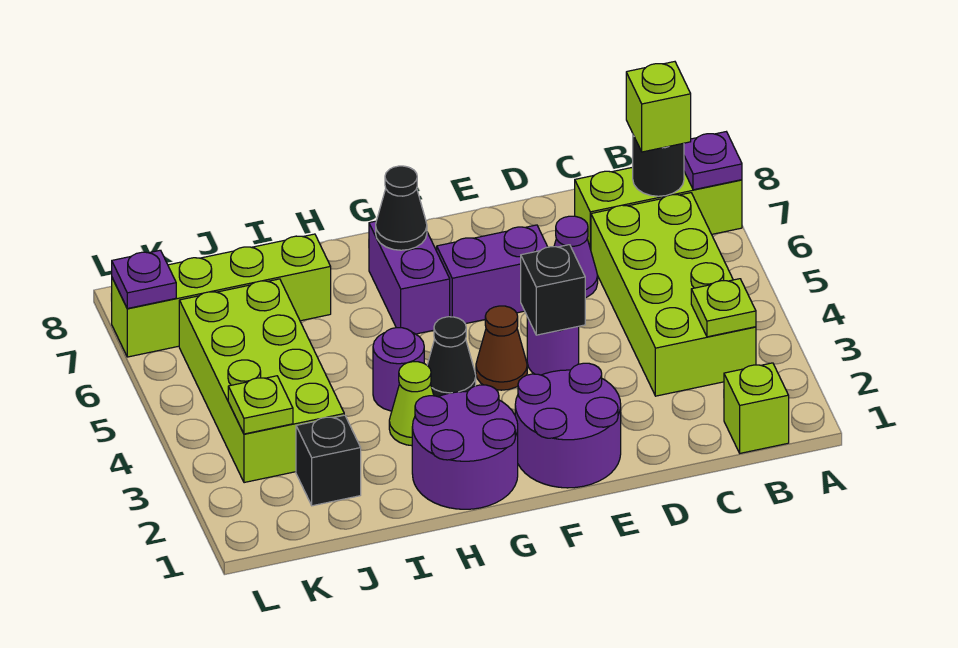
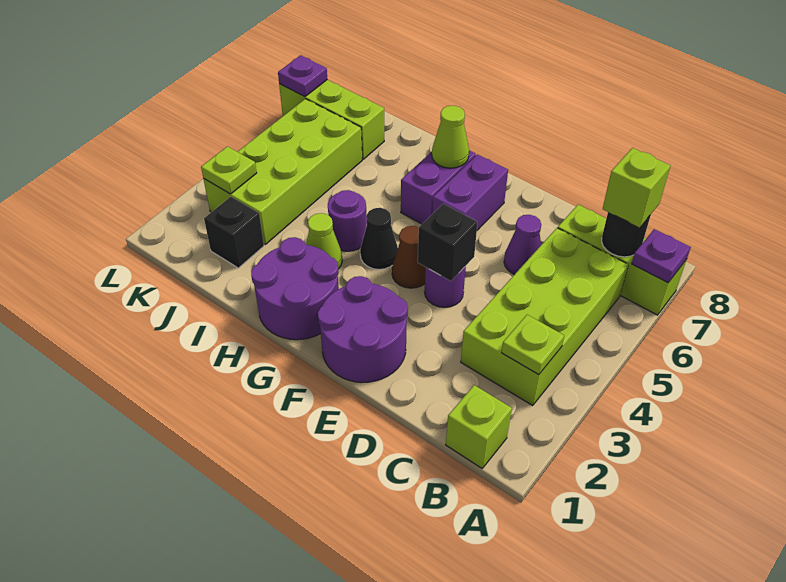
purple brick E6:F6 level 1 -> purple brick F6:F7 level 1
black cone G7 level 2 -> lime cone G7 level 2
lime brick I7:L7 level 1 -> lime brick J7:L7 level 1

